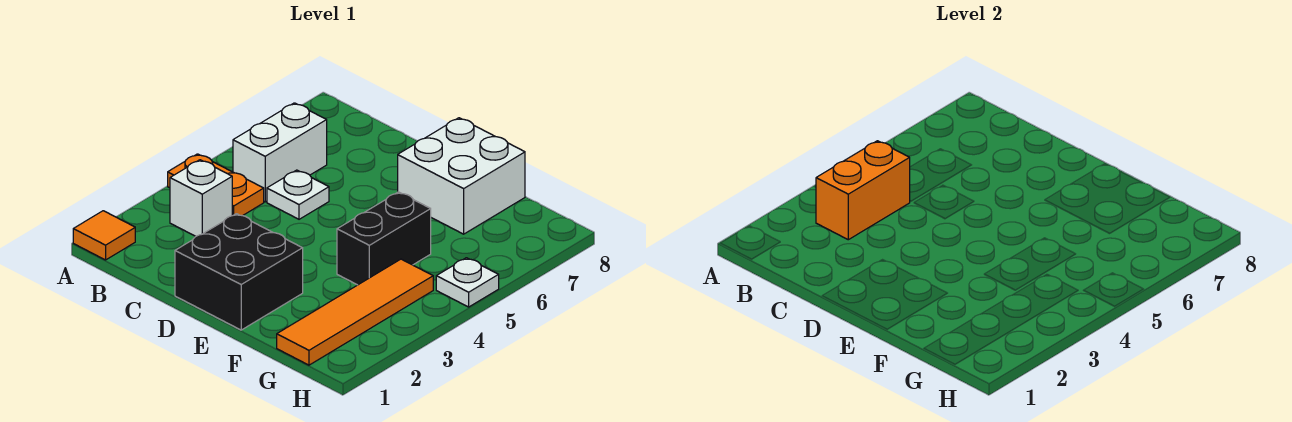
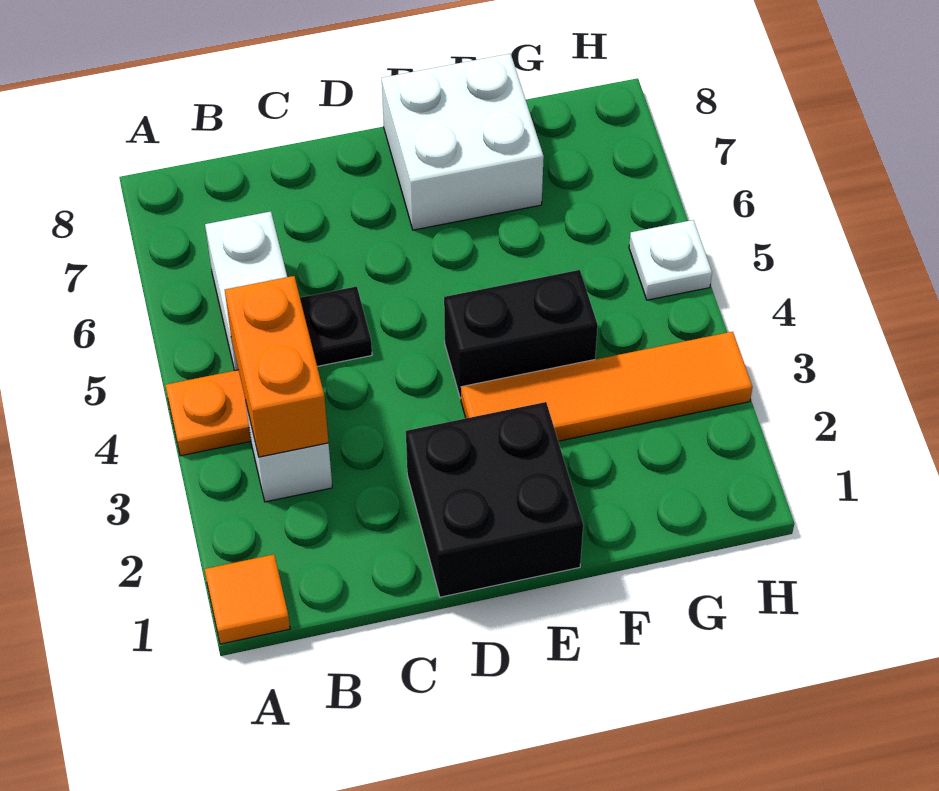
white plate C5 level 1 -> black plate C5 level 1
black brick F4:F5 level 1 -> black brick E4:F4 level 1
orange tile G1:G4 level 1 -> orange tile E3:H3 level 1

